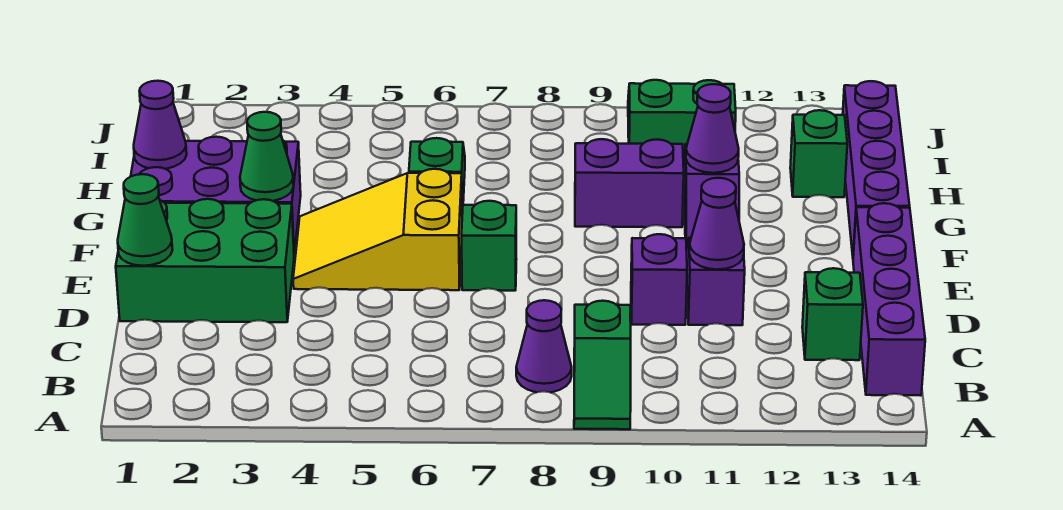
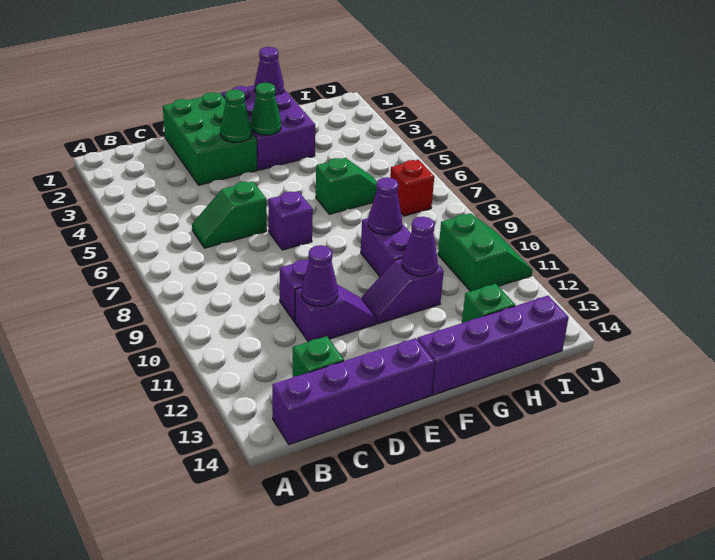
green slope A9:B9 level 1 top B -> green slope C6:D6 level 1 top D
purple cone B8 level 1 -> purple cone G9 level 2
green cone D1 level 2 -> green cone E3 level 2
yellow slope E4:F6 level 1 top 6 -> none
green brick E7 level 1 -> purple brick E7 level 1
none -> red brick I7 level 1

